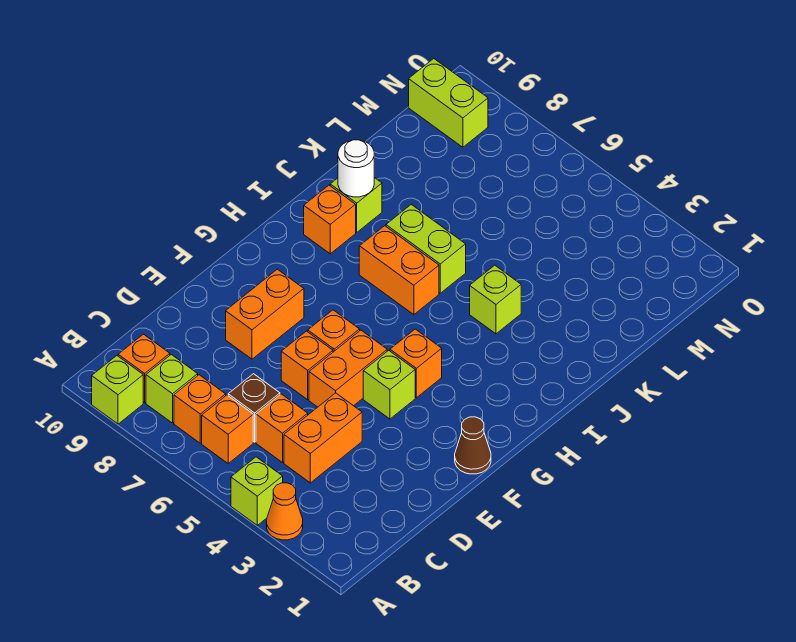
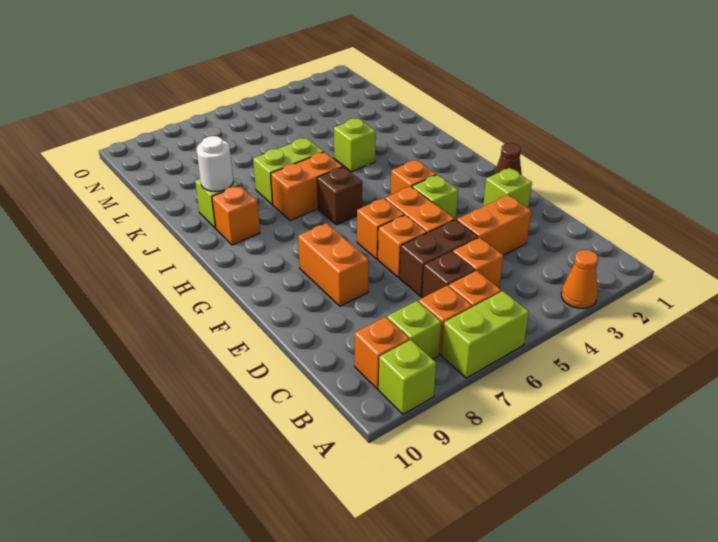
lime brick A4 level 1 -> lime brick E2 level 1
orange brick C4:D4 level 1 -> orange brick D3:D4 level 1
none -> brown brick D5:D6 level 1
none -> brown brick H6 level 1
lime brick N9:N10 level 1 -> lime brick A6:A7 level 1

